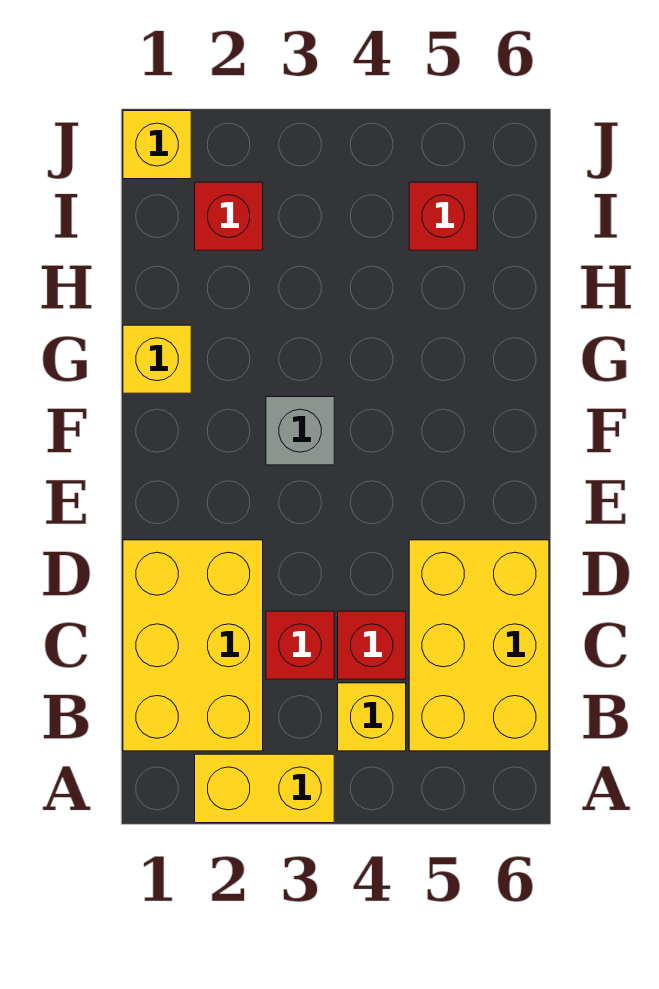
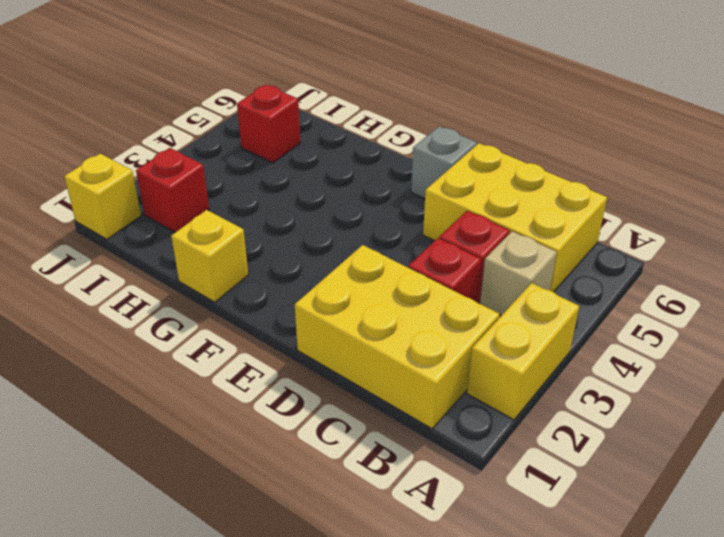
yellow brick B4 level 1 -> tan brick B4 level 1
grey brick F3 level 1 -> grey brick E6 level 1

